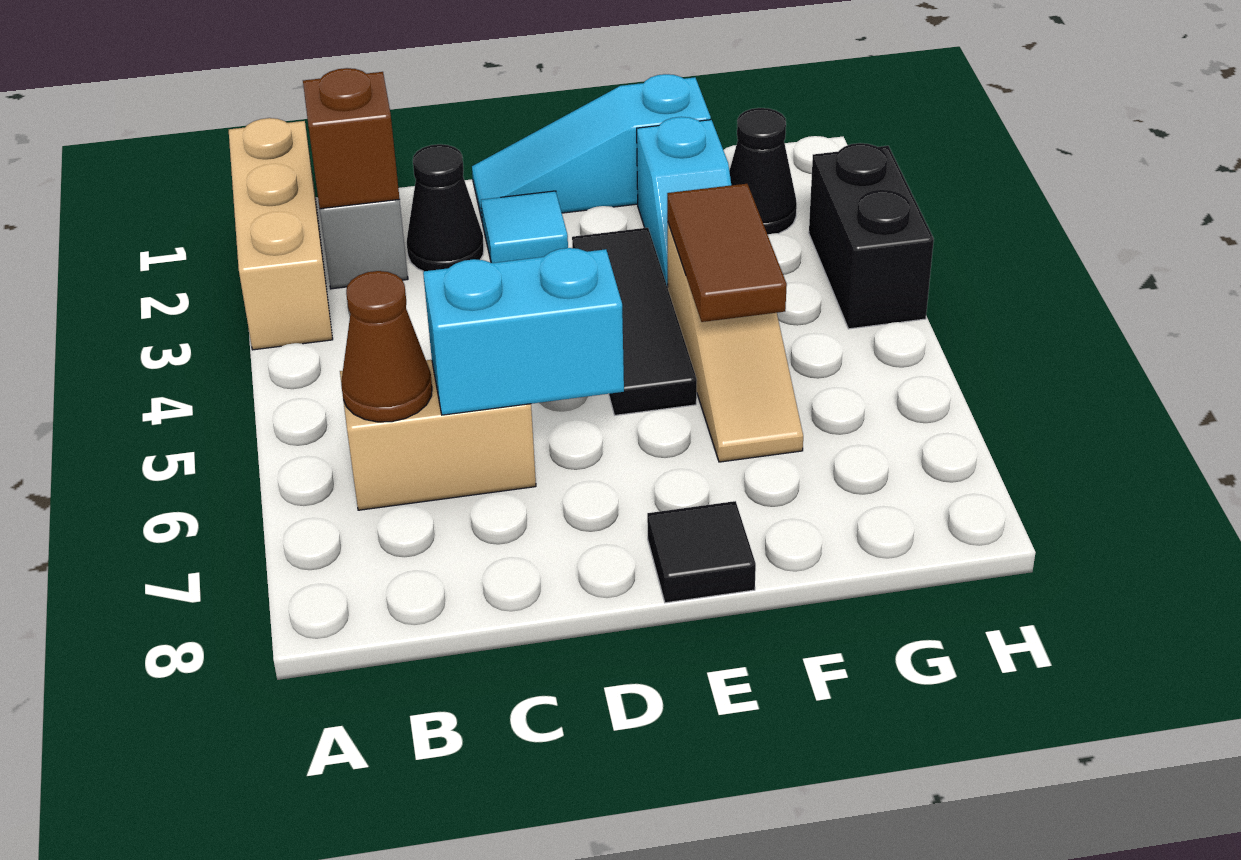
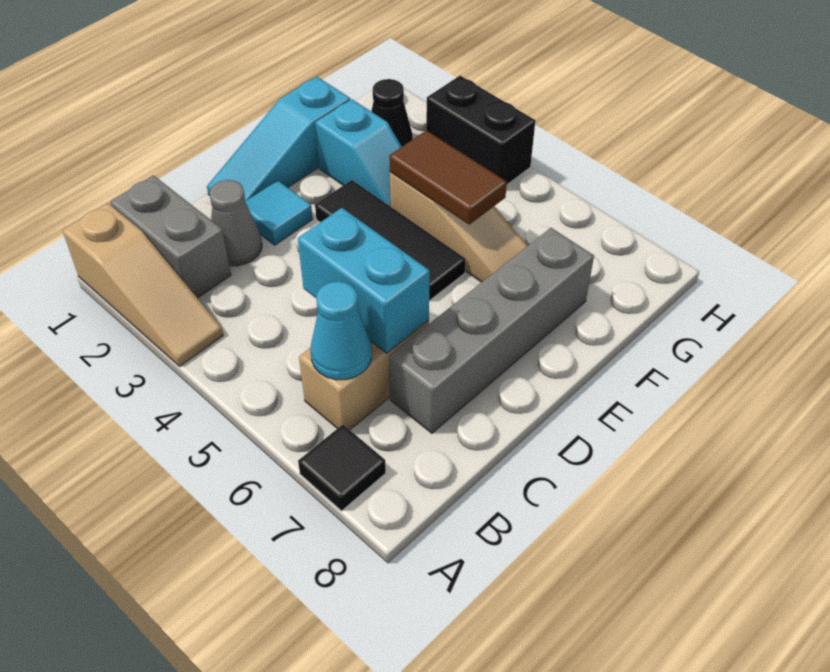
tan brick A1:A3 level 1 -> tan slope A1:A3 level 1 top 1
brown brick B2 level 2 -> none
brown cone B6 level 2 -> cyan cone B6 level 2
black cone C2 level 1 -> grey cone C2 level 1
cyan brick C6:D6 level 2 -> cyan brick C5:C6 level 2
none -> grey brick C7:F7 level 1
black tile E8 level 1 -> black tile A7 level 1

